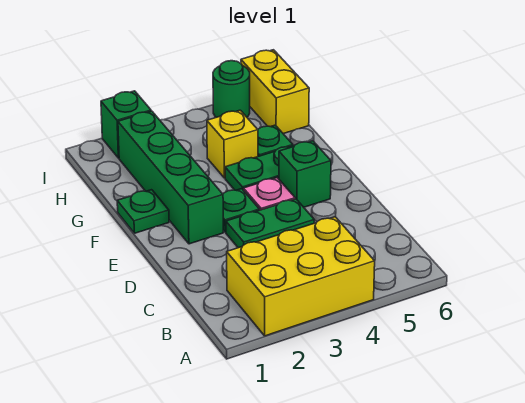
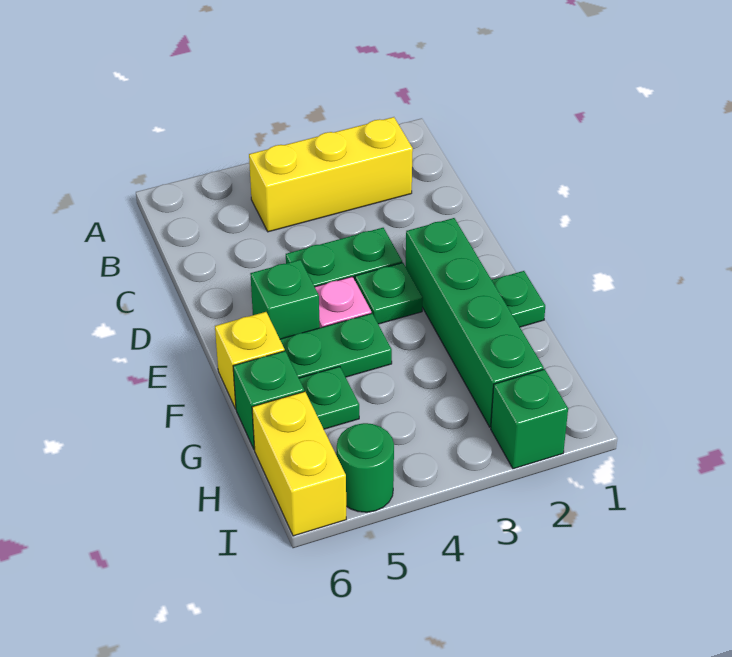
yellow brick A2:B4 level 1 -> yellow brick B2:B4 level 1
yellow brick G4 level 1 -> yellow brick F6 level 1
none -> green brick G6 level 1

